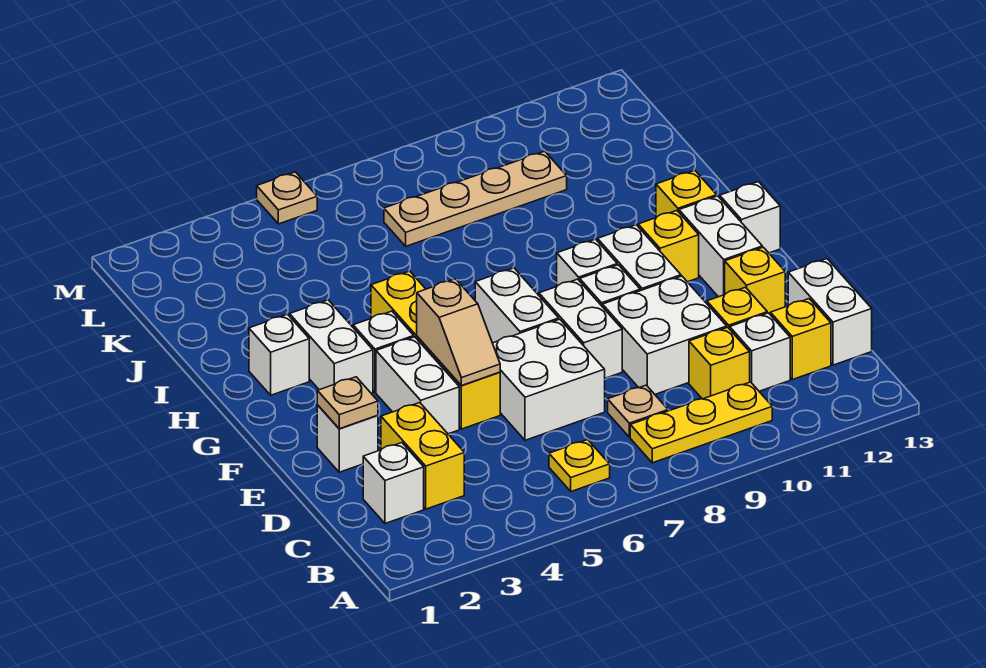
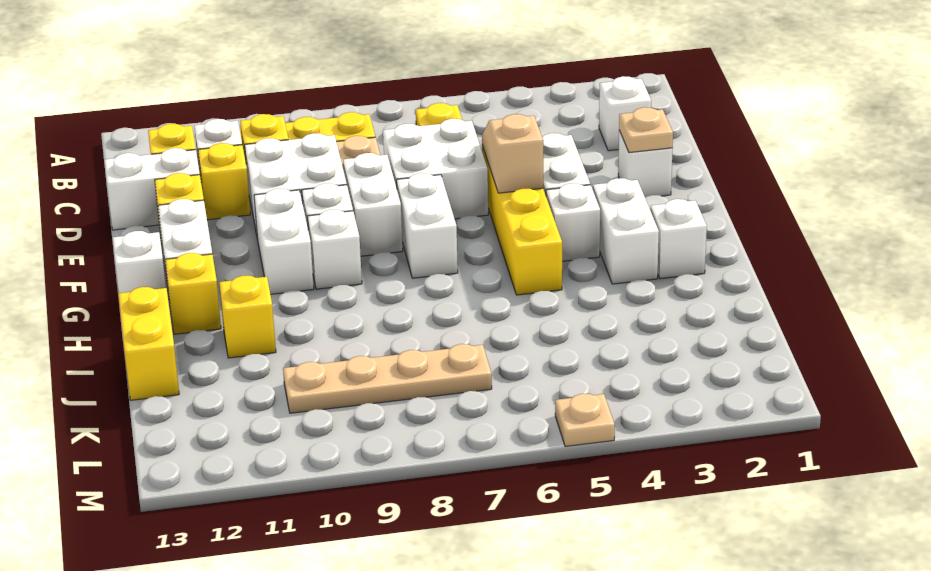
yellow brick C3:D3 level 1 -> yellow brick I13:J13 level 1
white brick C13:D13 level 1 -> white brick D12:D13 level 1
yellow brick G11 level 1 -> yellow brick I11 level 1

